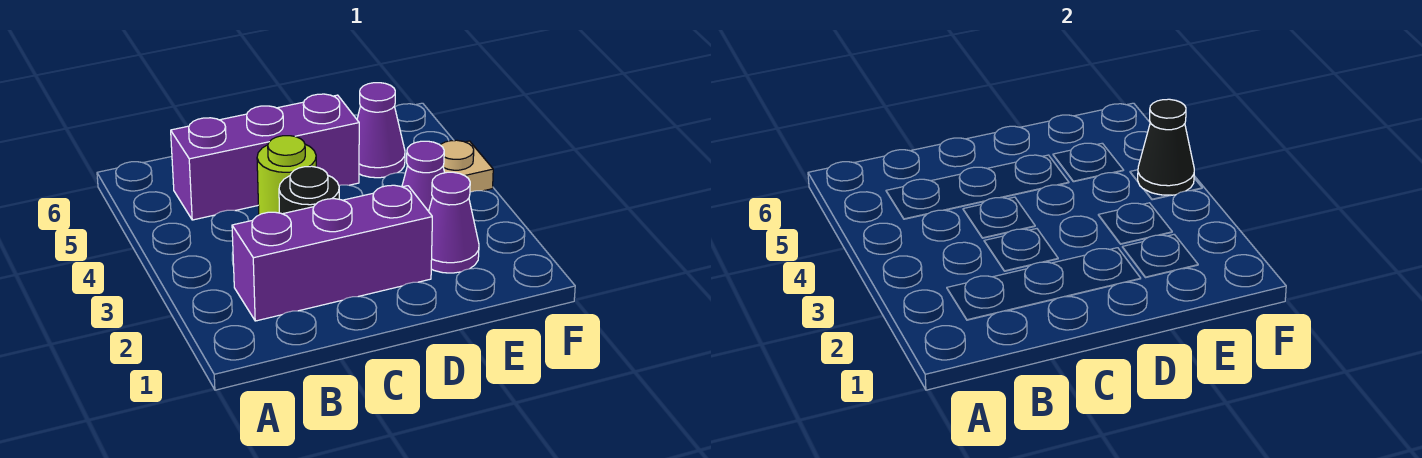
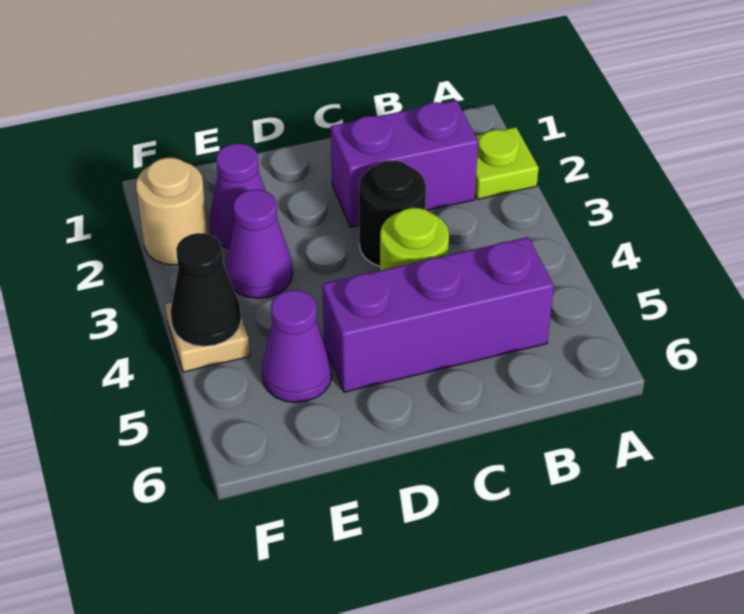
none -> lime plate A2 level 1
purple brick B2:D2 level 1 -> purple brick B2:C2 level 1
none -> tan round brick F2 level 1

